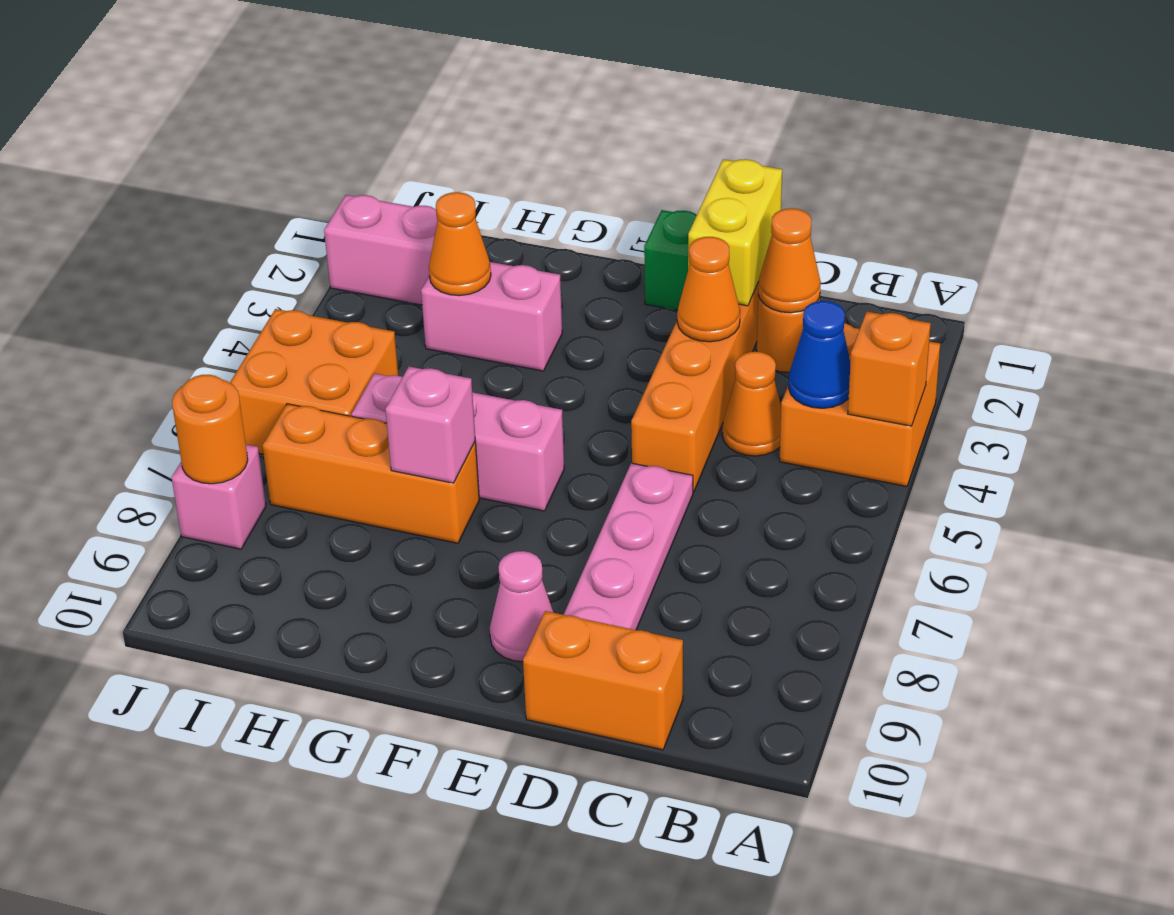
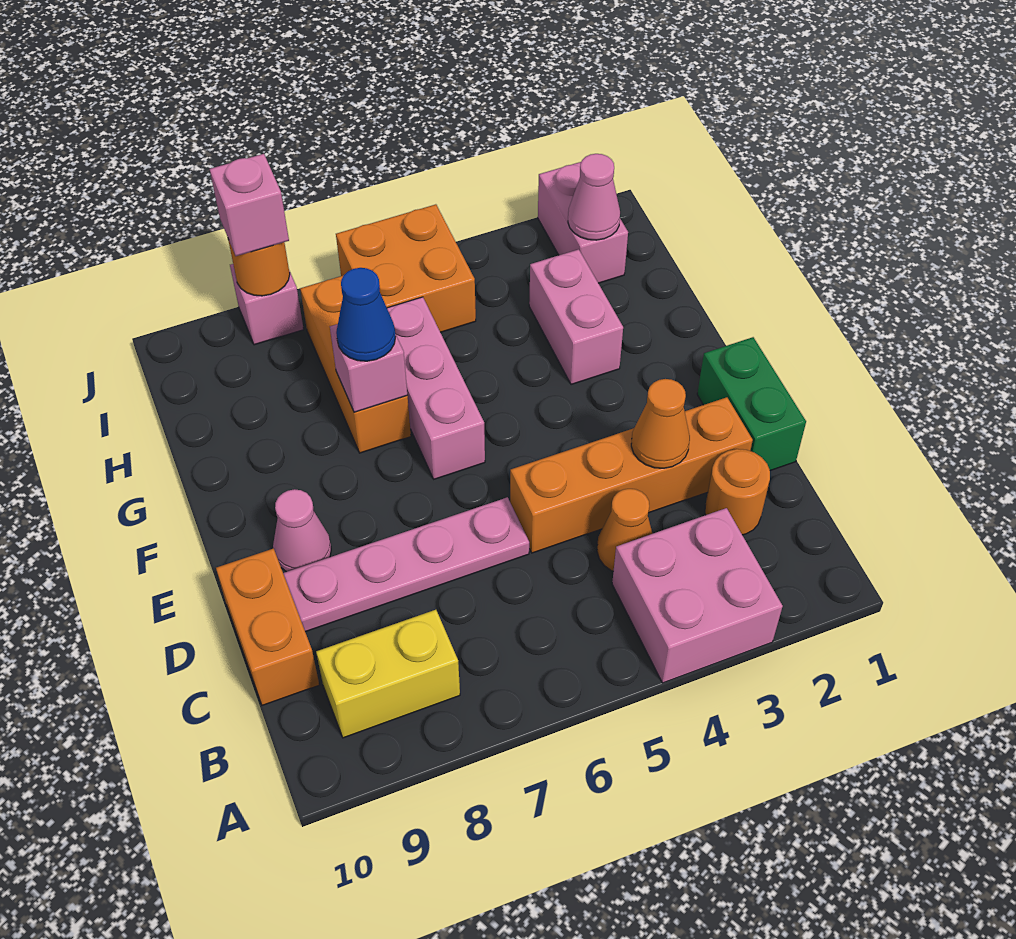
orange brick A3:B4 level 1 -> pink brick A3:B4 level 1
orange brick A4 level 2 -> none
blue cone B4 level 2 -> blue cone G7 level 3
orange cone C2 level 2 -> none
yellow brick D1:D2 level 2 -> yellow brick B8:B9 level 1
orange cone H3 level 2 -> none
none -> pink cone I2 level 2
none -> pink brick J8 level 3

